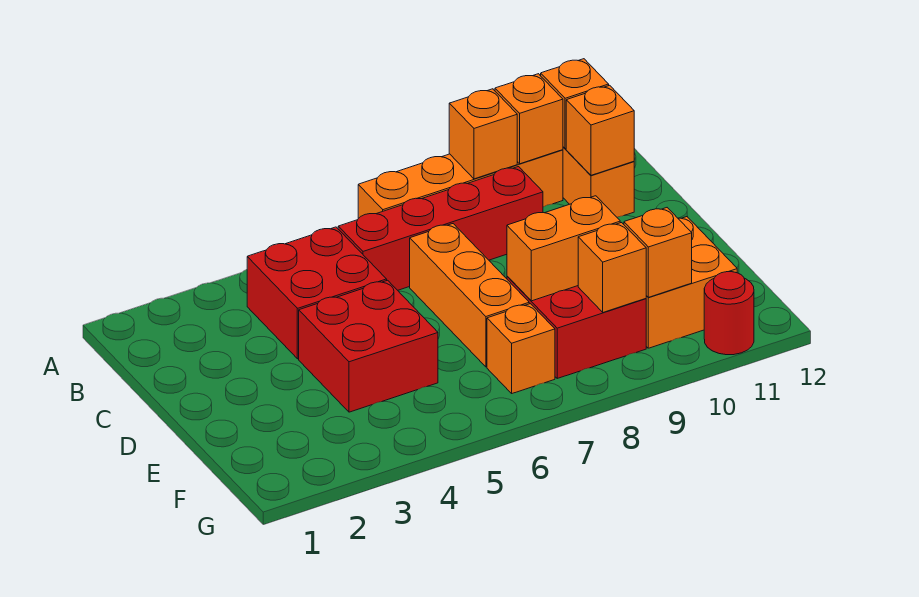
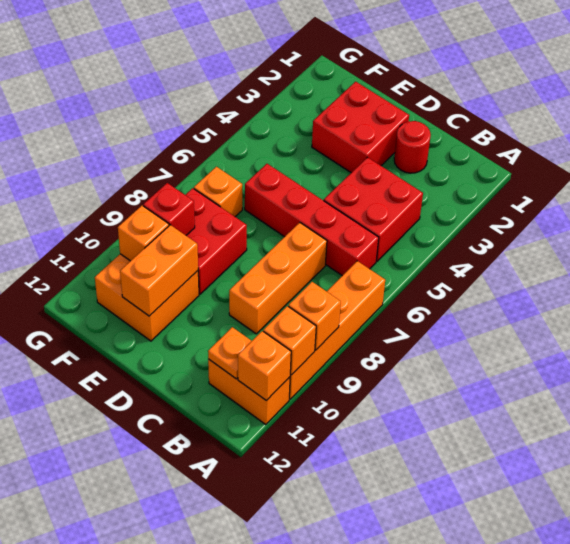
red brick B6:B9 level 1 -> red brick B6:E6 level 1
orange brick B11 level 2 -> orange plate B11 level 2
orange brick C7:E7 level 1 -> orange brick C7:C9 level 1
red brick D4:E5 level 1 -> red brick D2:E3 level 1
orange brick E8:E9 level 2 -> orange brick E10:E11 level 2
orange brick F9 level 2 -> red brick F9 level 2
red round brick G11 level 1 -> red round brick C2 level 1

